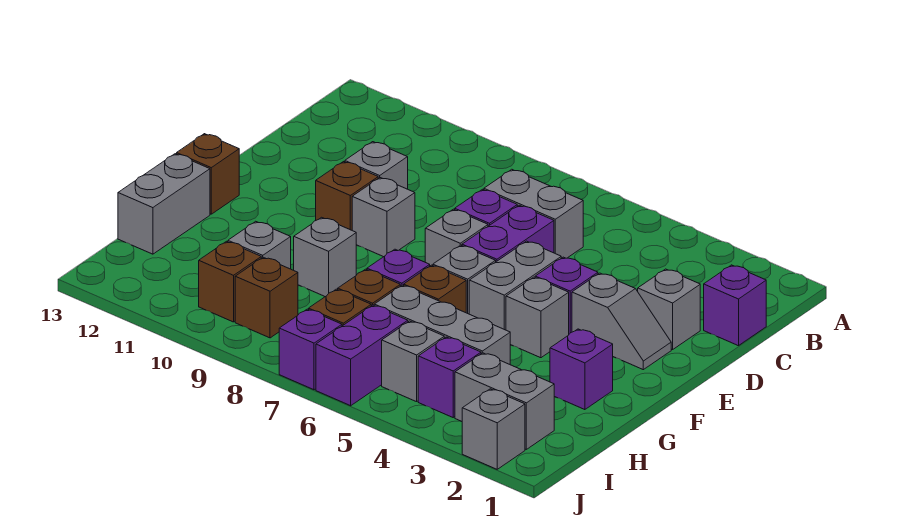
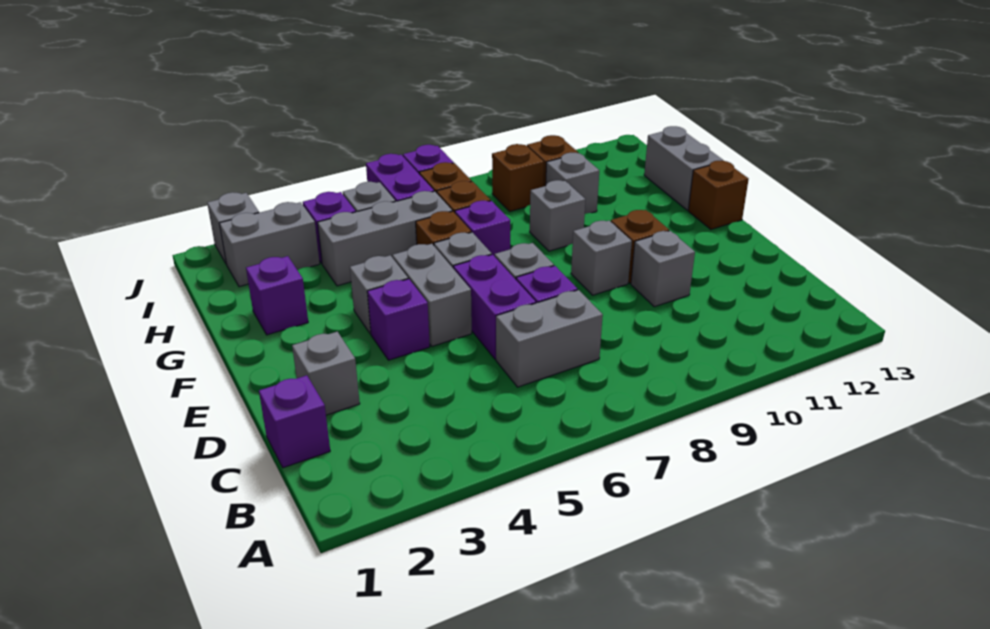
grey slope E2:E3 level 1 top 3 -> none

